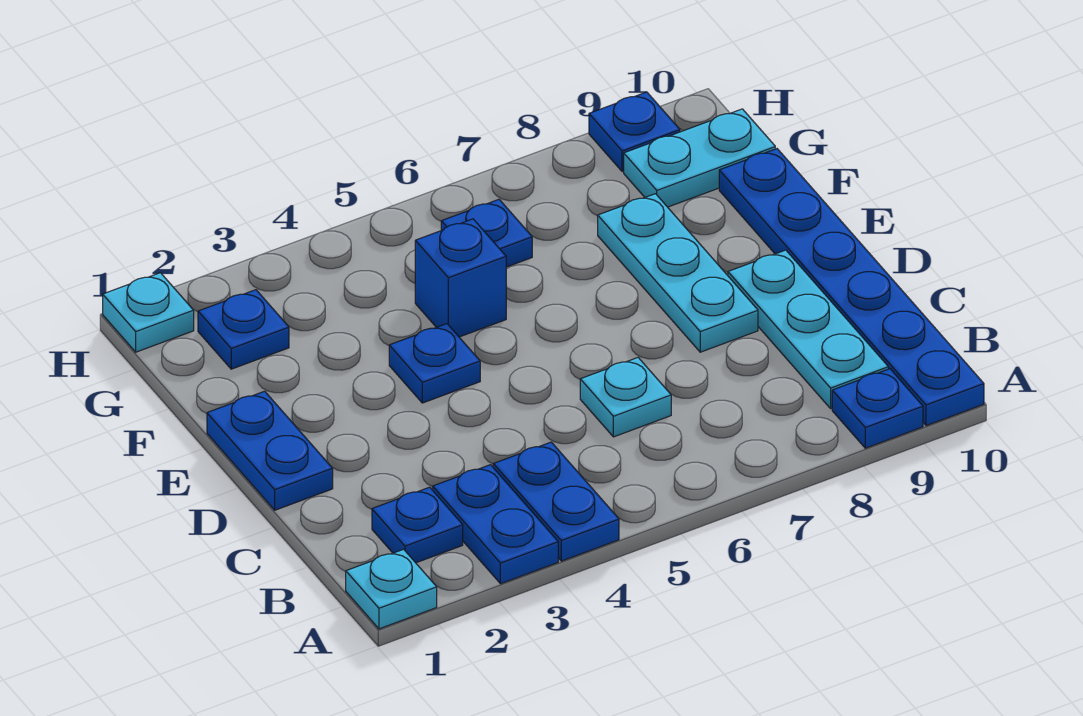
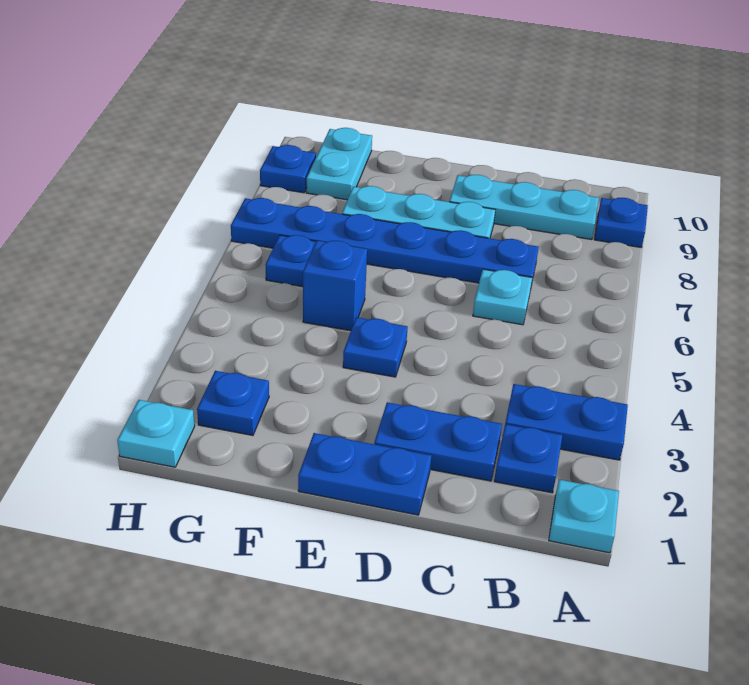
blue plate A4:B4 level 1 -> blue plate C2:D2 level 1
blue plate A10:F10 level 1 -> blue plate C7:H7 level 1

